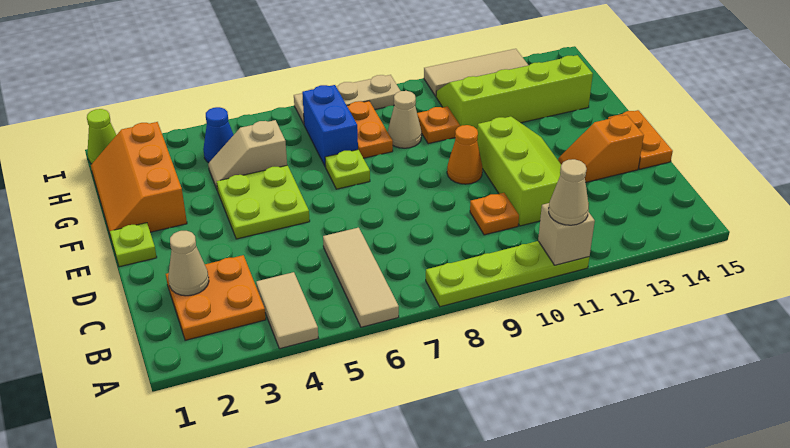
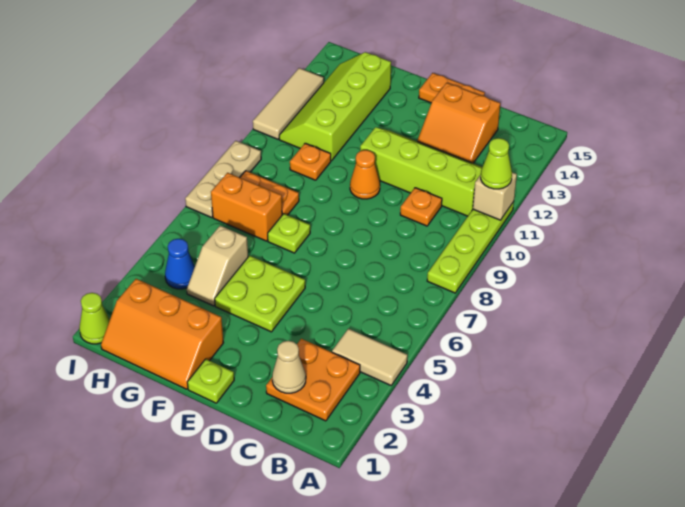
tan tile A6:C6 level 1 -> none
tan cone A11 level 3 -> lime cone A11 level 3
lime slope C11:E12 level 1 top 11 -> lime slope B11:E12 level 1 top 11
orange slope D13:D14 level 1 top 14 -> orange slope C13:D14 level 1 top 14
blue brick G7:H7 level 1 -> orange brick G7:H7 level 1
tan cone G9 level 1 -> none

